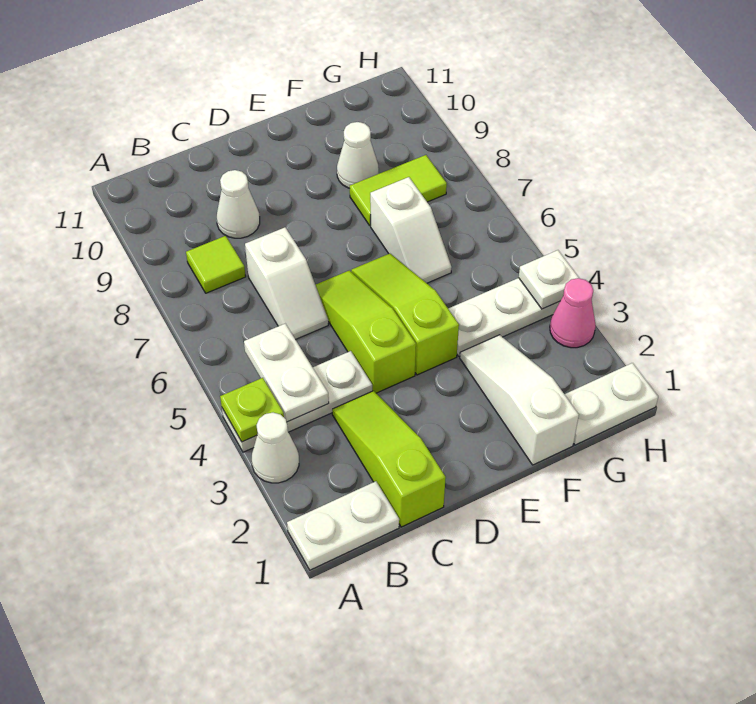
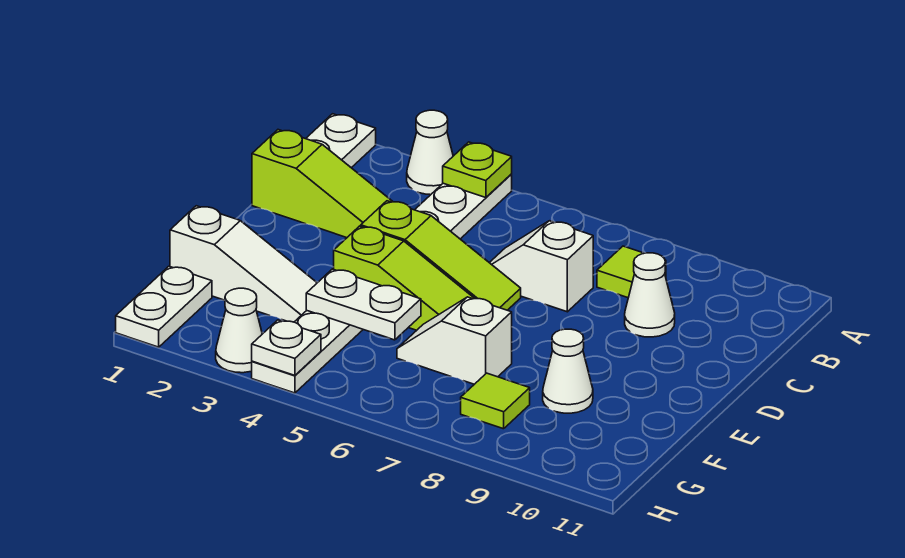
white plate B4:B5 level 2 -> white plate F4:F5 level 2
lime tile F8:G8 level 1 -> lime tile G8 level 1
pink cone H3 level 1 -> white cone H3 level 1

